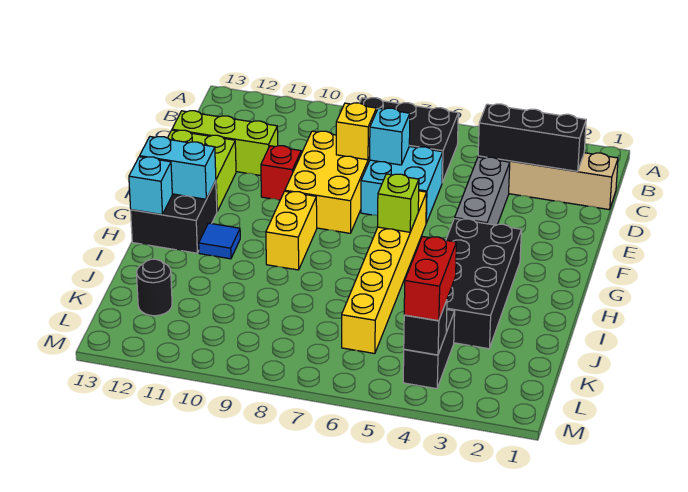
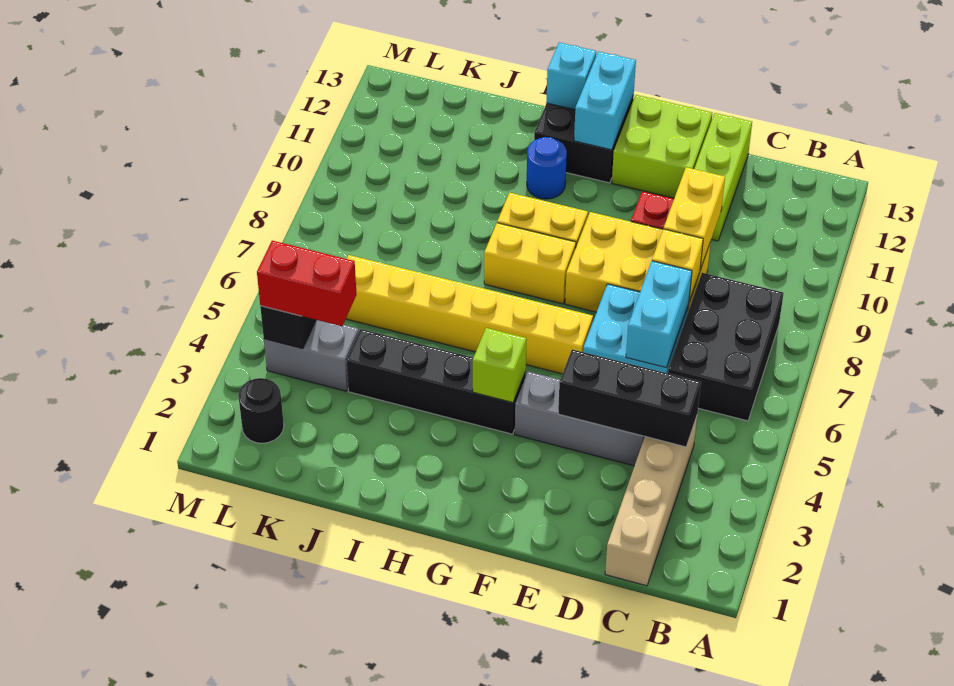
black brick C2:C4 level 2 -> black brick C4:E4 level 2
cyan brick D7 level 2 -> cyan brick D6:D7 level 2
none -> yellow brick D9:D10 level 2
black brick G3:J4 level 1 -> black brick G4:J4 level 1
lime brick G6 level 2 -> lime brick G4 level 2
none -> yellow brick G8:H8 level 1
blue tile H11 level 1 -> blue round brick H11 level 1
black brick K4:L4 level 1 -> grey brick K4:L4 level 1
black round brick K12 level 1 -> black round brick L2 level 1

